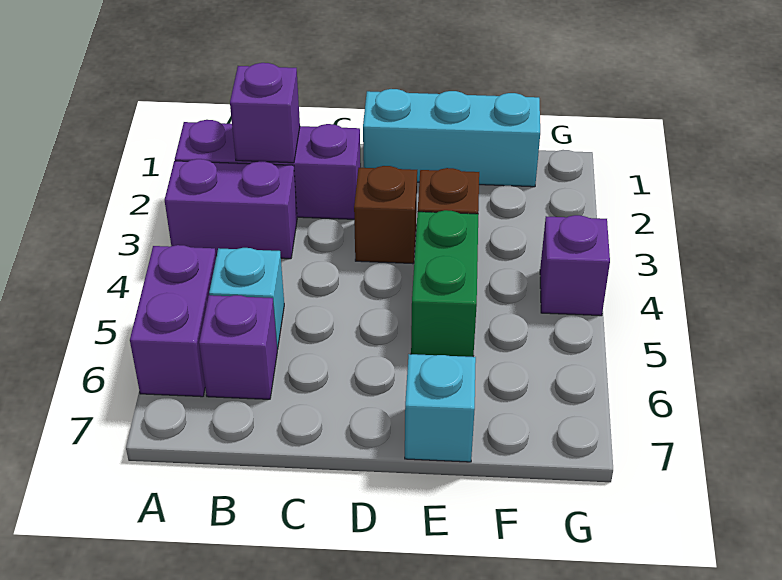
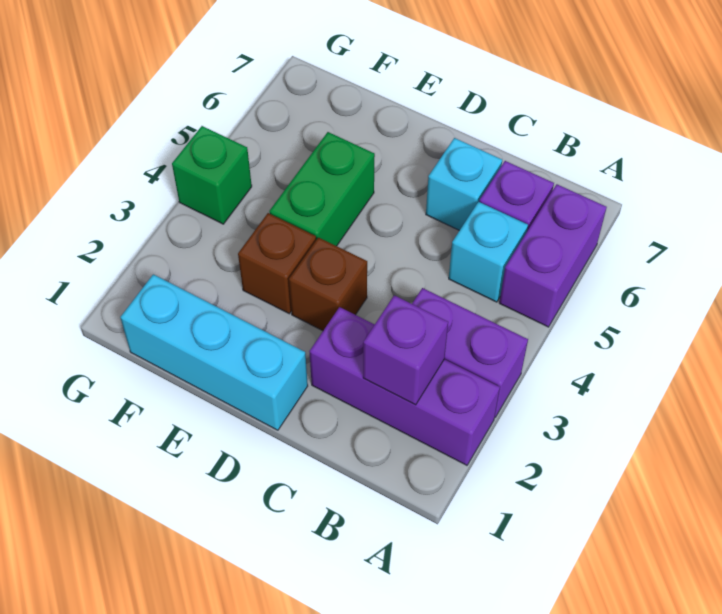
cyan brick E7 level 1 -> cyan brick C6 level 1
purple brick G4 level 1 -> green brick G4 level 1

